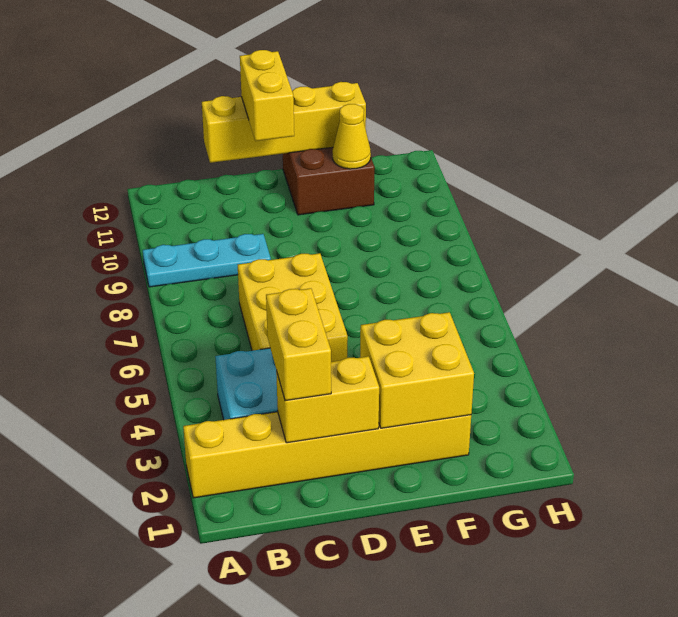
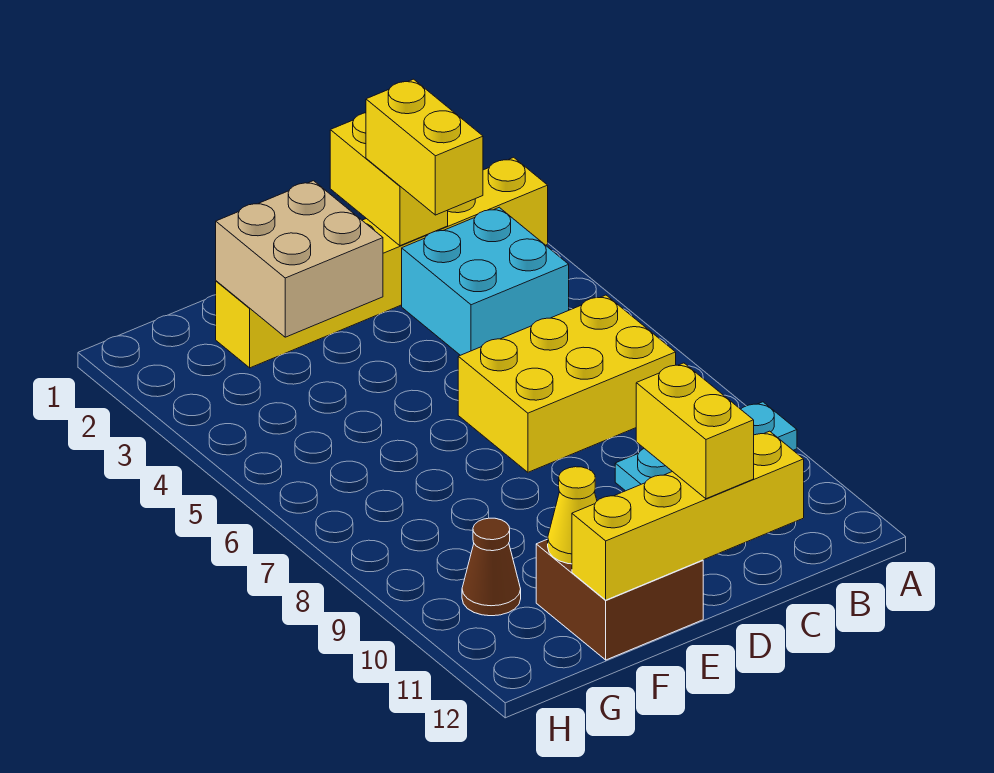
yellow brick C2:D2 level 2 -> yellow brick C1:C2 level 2
yellow brick C5:D7 level 1 -> yellow brick B6:D7 level 1
yellow brick E2:F3 level 2 -> tan brick E2:F3 level 2
none -> brown cone G10 level 1

